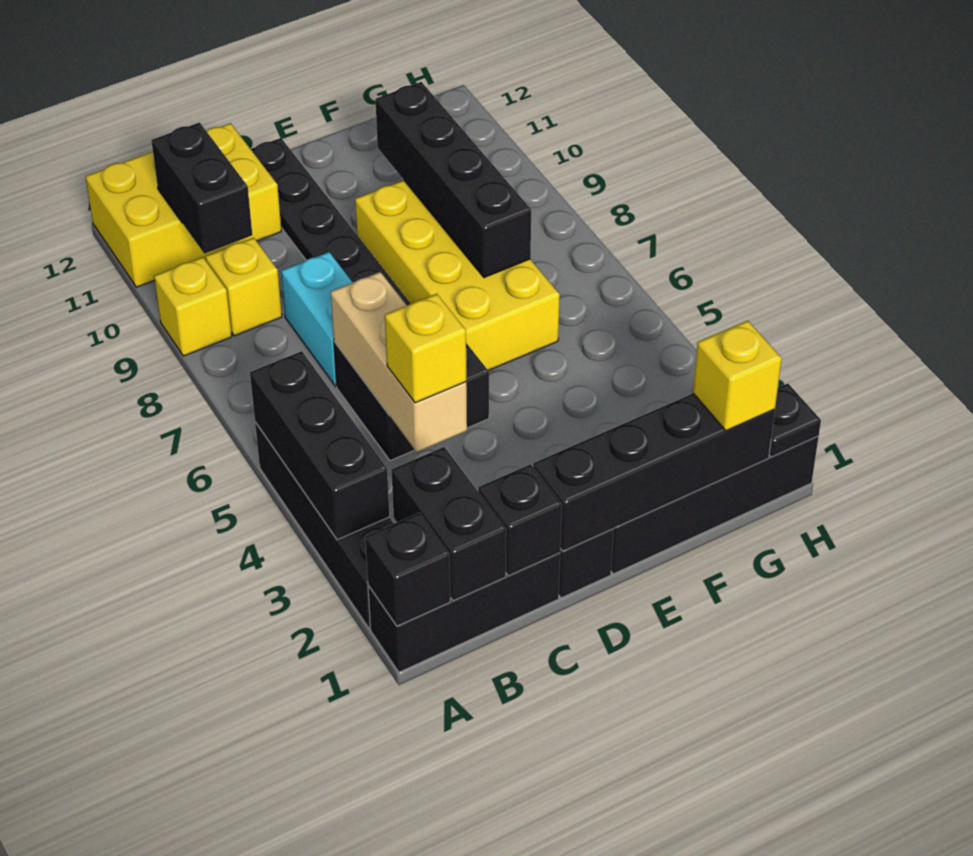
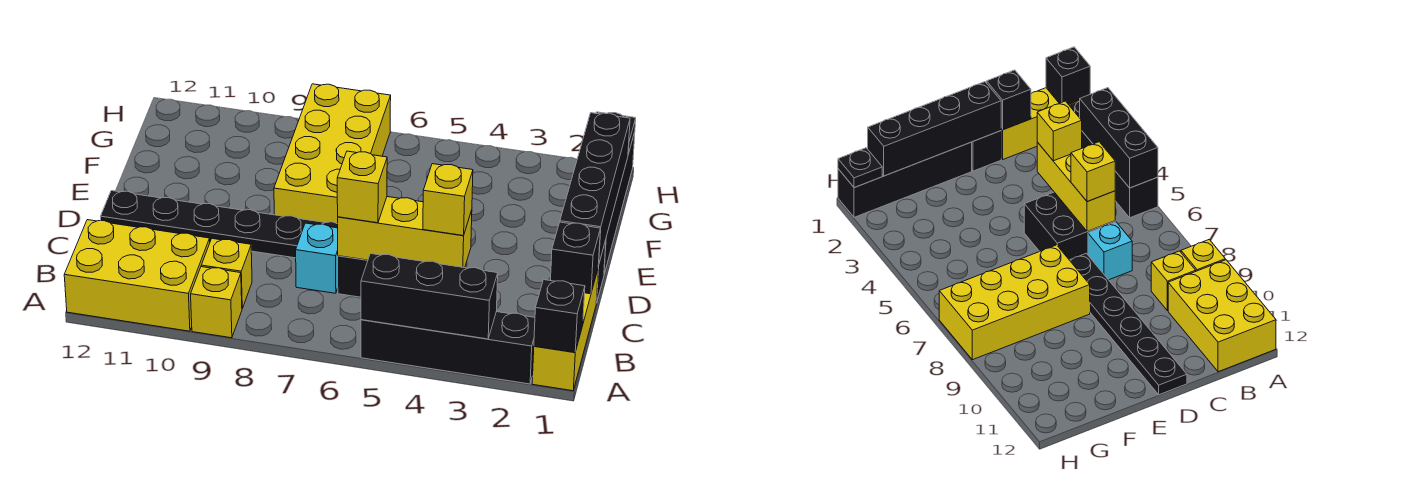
black brick A1:C1 level 1 -> yellow brick A1:C1 level 1
yellow brick A11:C12 level 1 -> yellow brick A10:B12 level 1
black brick B1:B2 level 2 -> none
black brick B10:B11 level 2 -> none
tan brick C4:C6 level 2 -> yellow brick C4:C6 level 2
cyan brick C7:C8 level 1 -> cyan brick C7 level 1
yellow brick E6:F9 level 1 -> yellow brick E7:H8 level 1
black brick F7:F10 level 2 -> none
yellow brick G1 level 3 -> yellow brick C6 level 3

